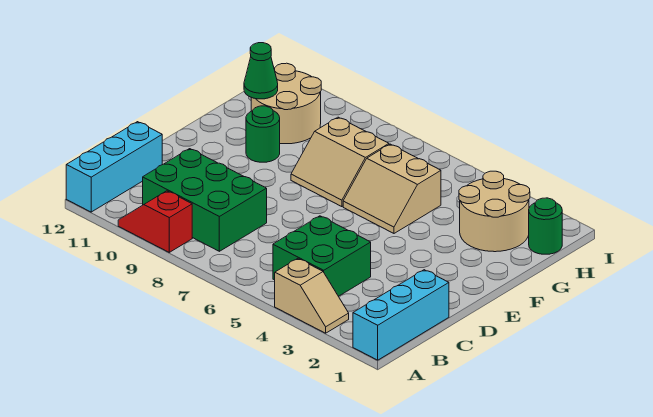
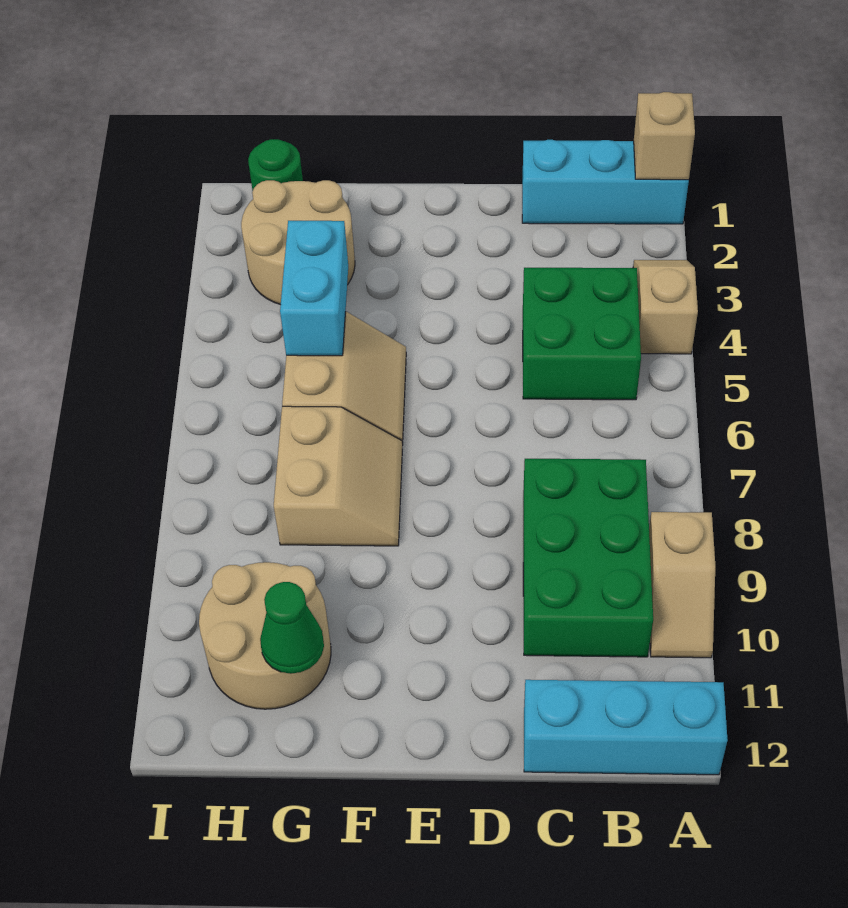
none -> tan brick A1 level 2
red slope A9:A10 level 1 top 9 -> tan slope A9:A10 level 1 top 9
green round brick F10 level 1 -> none
none -> cyan brick G4:G5 level 2

